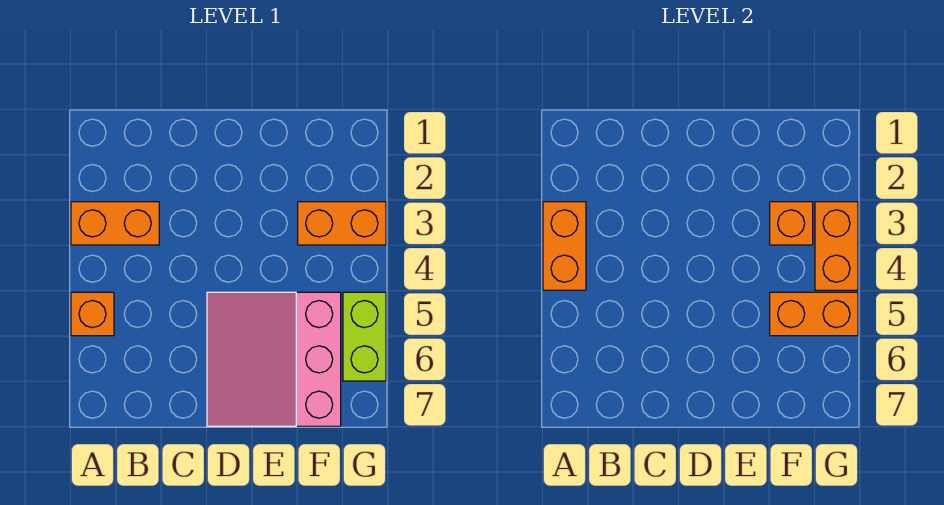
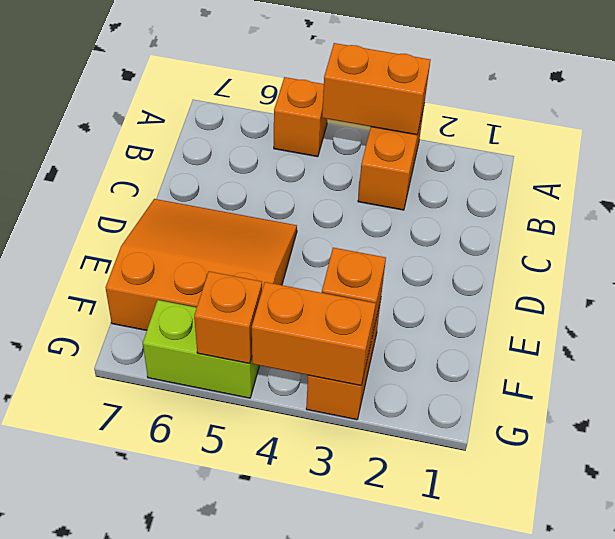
pink slope D5:F7 level 1 top F -> orange slope D5:F7 level 1 top F
orange brick F5:G5 level 2 -> orange brick G5 level 2

